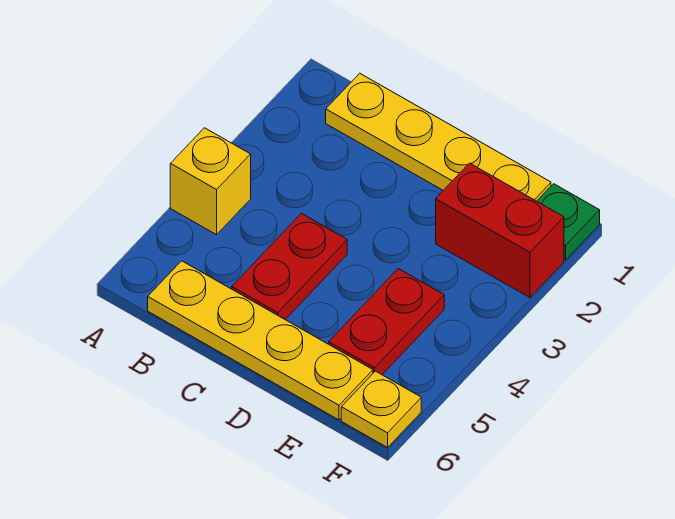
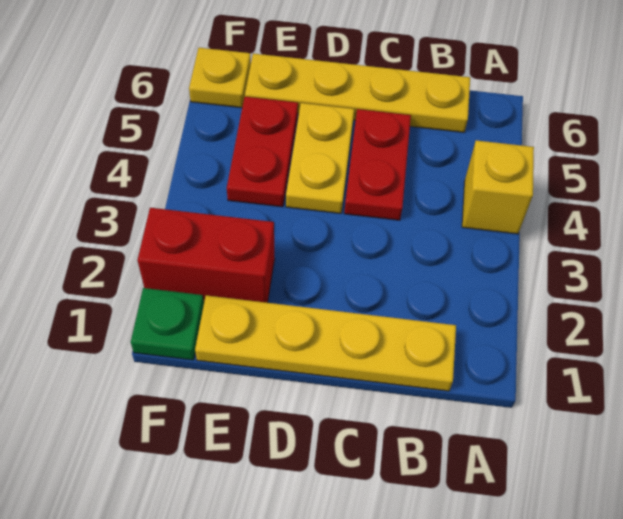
none -> yellow plate D4:D5 level 1

